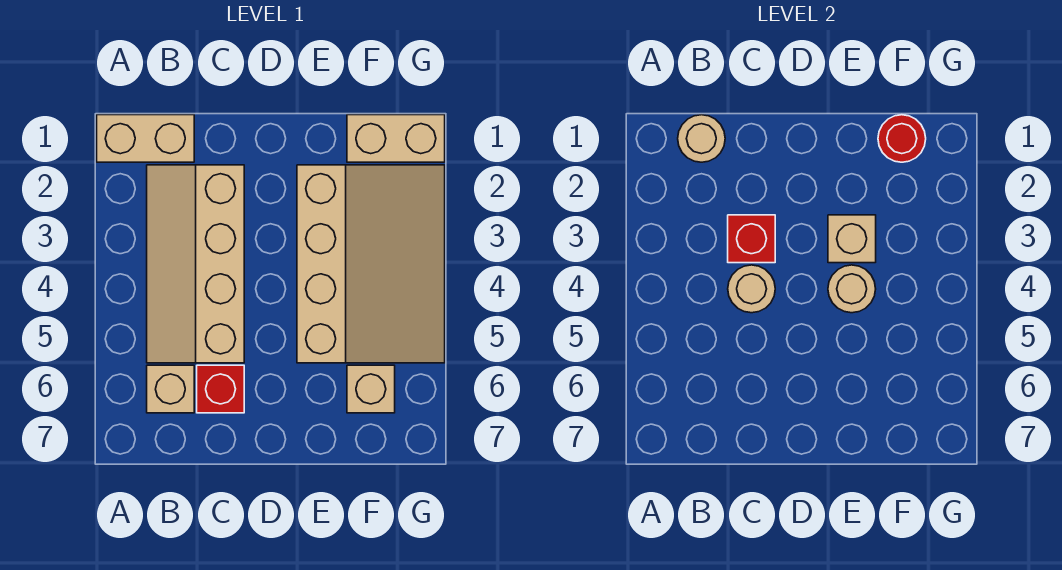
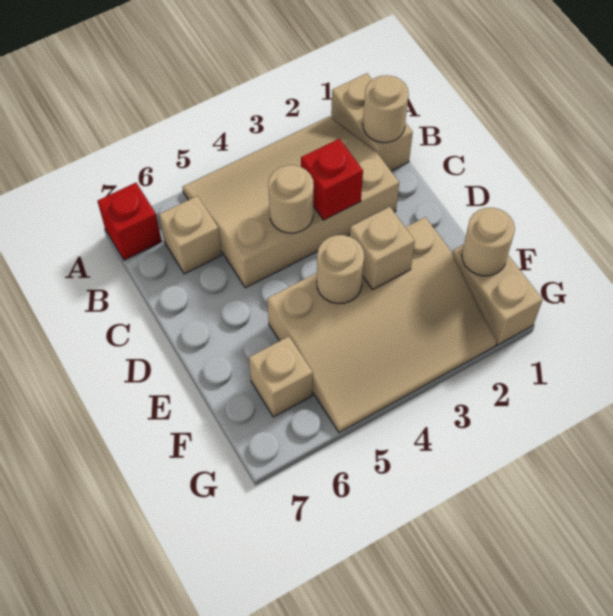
tan slope B2:C5 level 1 top C -> tan slope A2:C5 level 1 top C
red brick C6 level 1 -> red brick A7 level 1
red round brick F1 level 2 -> tan round brick F1 level 2

